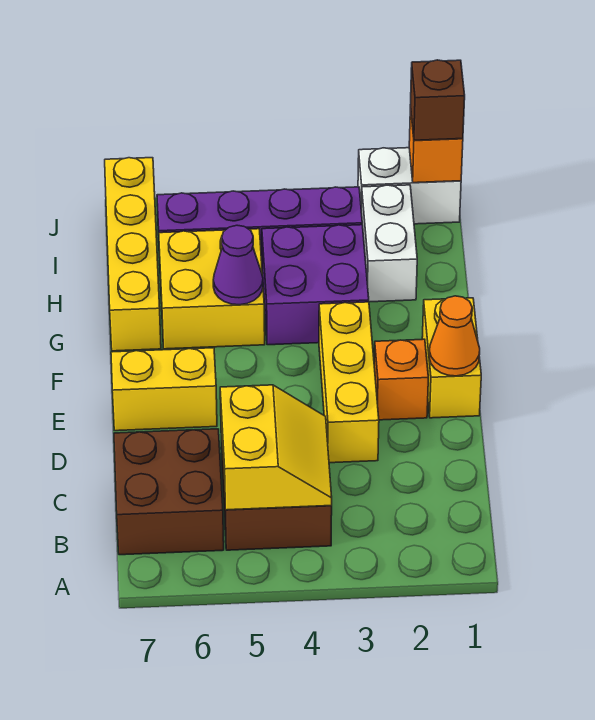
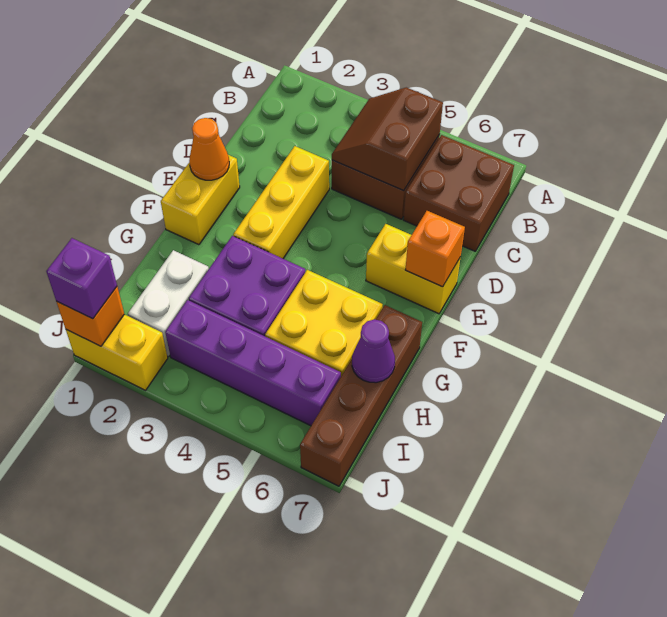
yellow slope B4:C5 level 2 top 5 -> brown slope B4:C5 level 2 top 5
orange brick E2 level 1 -> orange brick E7 level 2
purple cone G5 level 2 -> purple cone H7 level 2
yellow brick G7:J7 level 1 -> brown brick G7:J7 level 1
white brick J1:J2 level 1 -> yellow brick J1:J2 level 1
brown brick J1 level 3 -> purple brick J1 level 3

